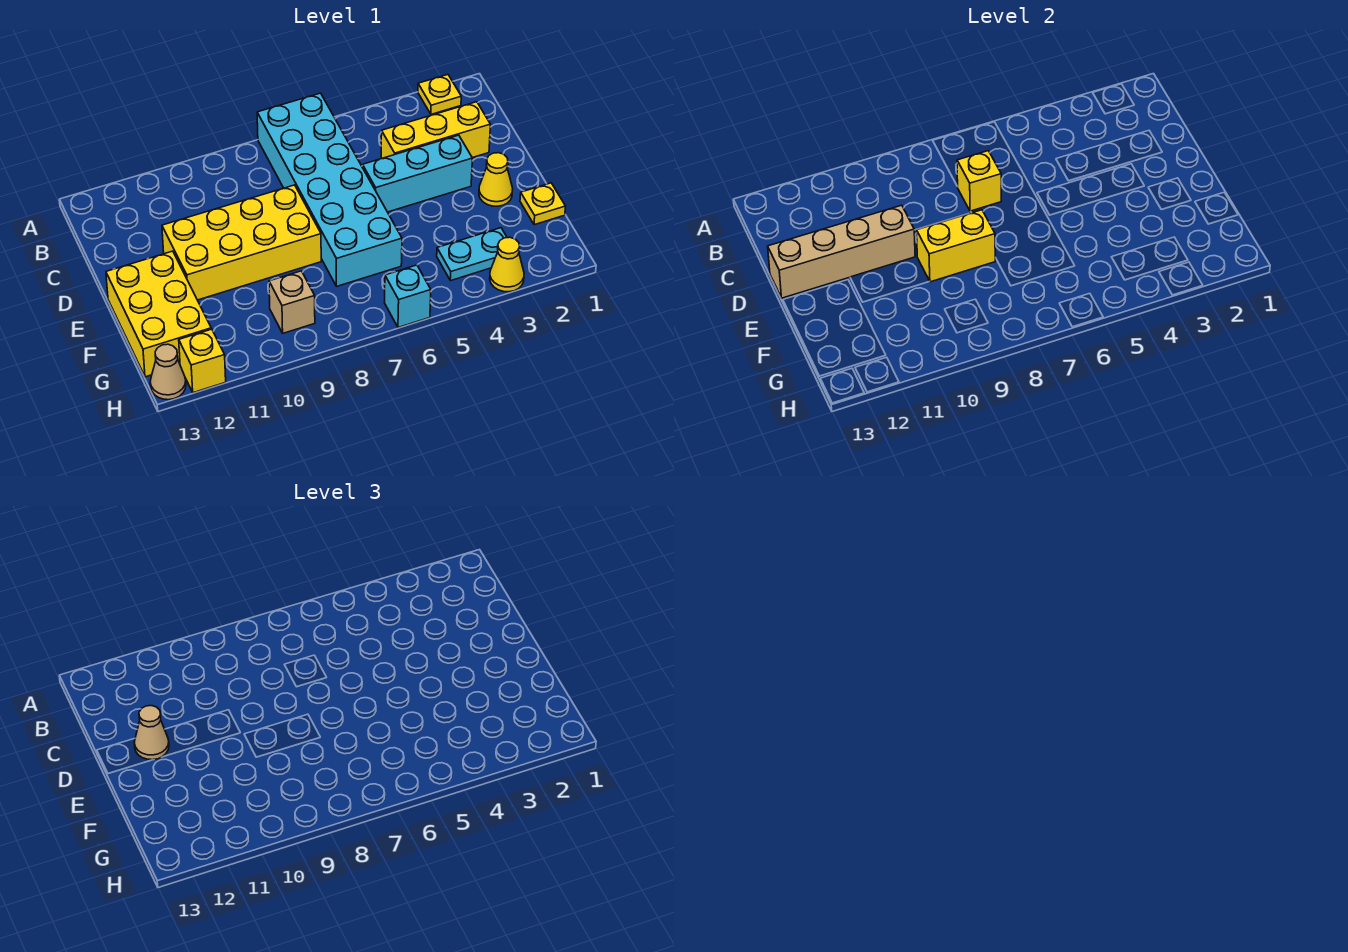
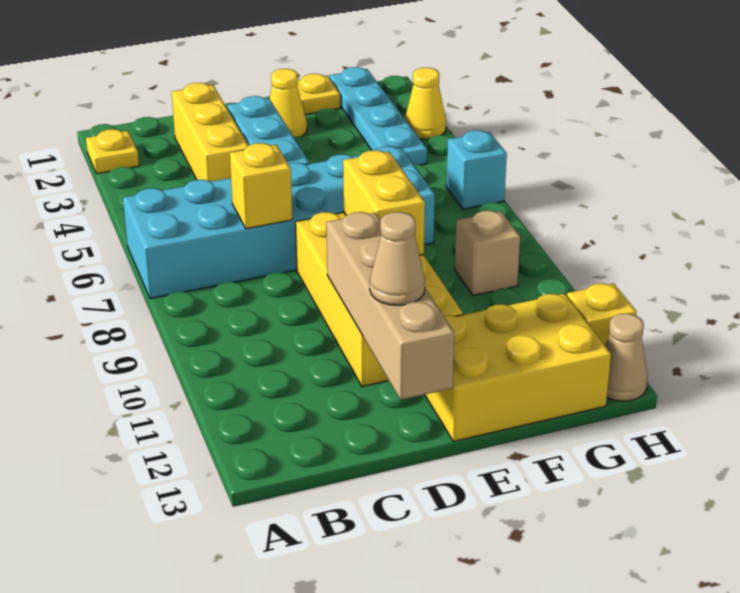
cyan plate G3:G4 level 1 -> cyan plate G1:G4 level 1

